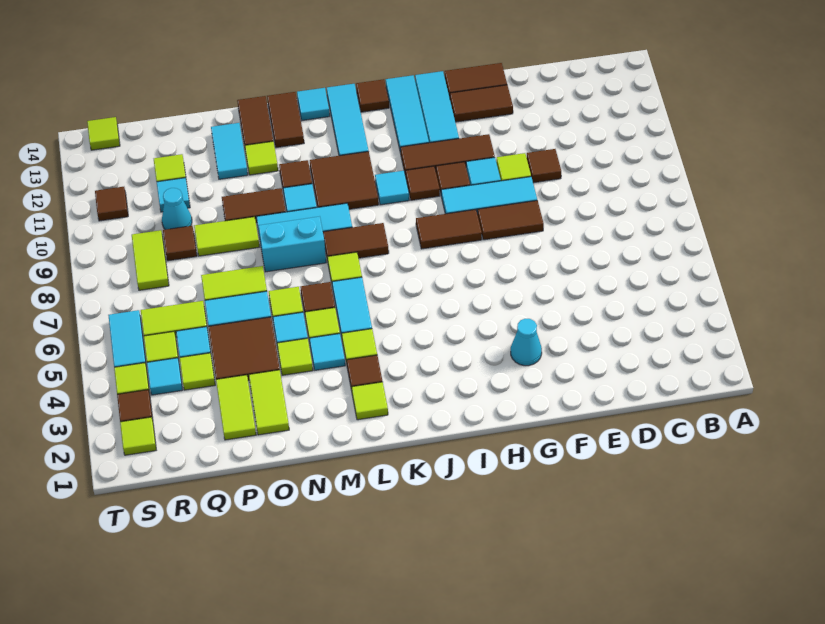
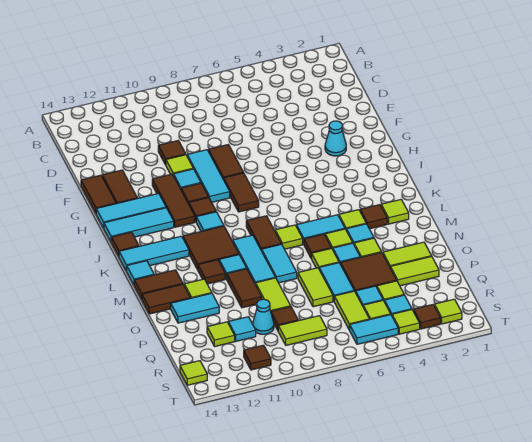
cyan brick M8:N8 level 1 -> cyan tile M8:N8 level 1

